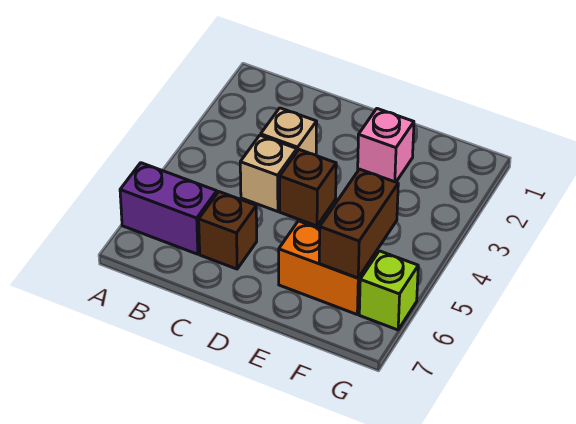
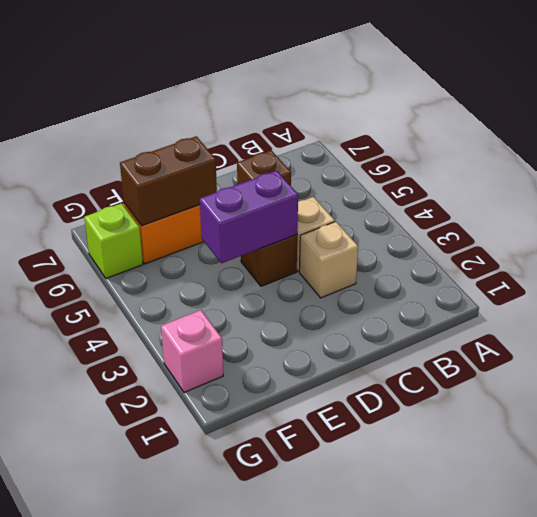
purple brick A6:B6 level 1 -> purple brick D4:E4 level 2
pink brick E2 level 1 -> pink brick G2 level 1
brown brick F5:F6 level 2 -> brown brick E6:F6 level 2

